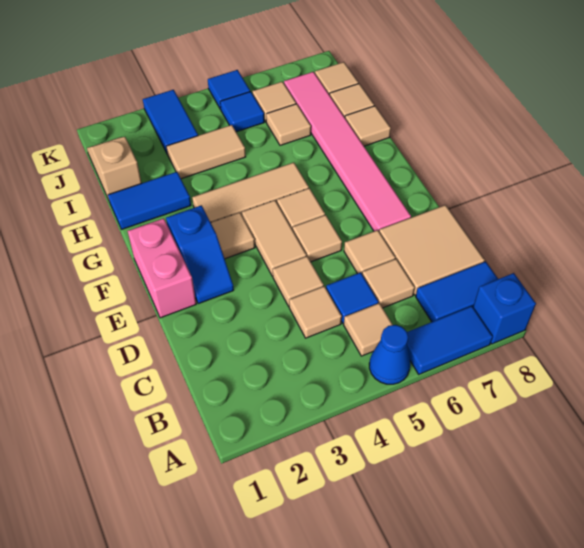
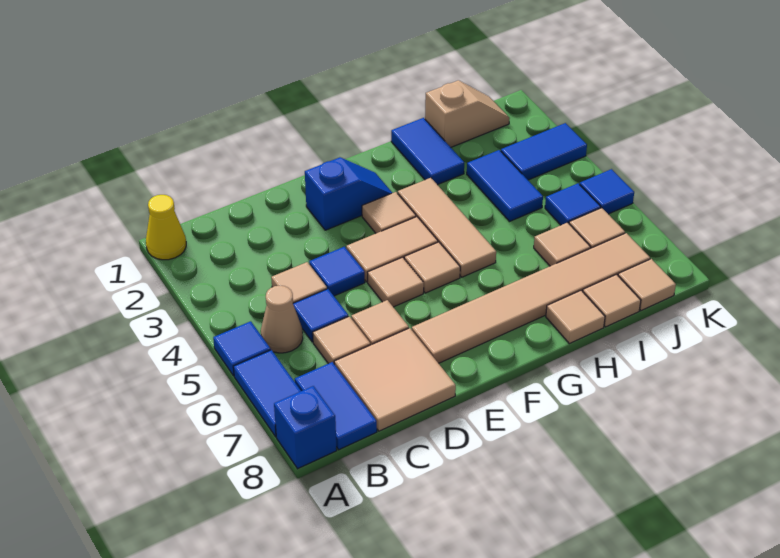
none -> yellow cone A1 level 1
blue cone A5 level 1 -> blue tile A5 level 1
tan tile B5 level 1 -> tan cone B5 level 1
tan tile D4 level 1 -> blue tile D4 level 1
pink brick E1:F1 level 1 -> none
blue slope E2:F2 level 1 top F -> blue slope E2:F2 level 1 top E
pink tile E7:J7 level 1 -> tan tile E7:J7 level 1
tan tile I3:I4 level 1 -> blue tile I3:I4 level 1

